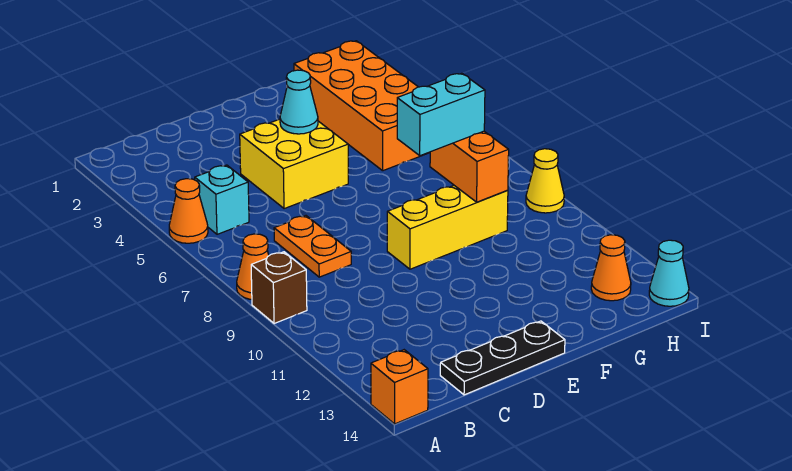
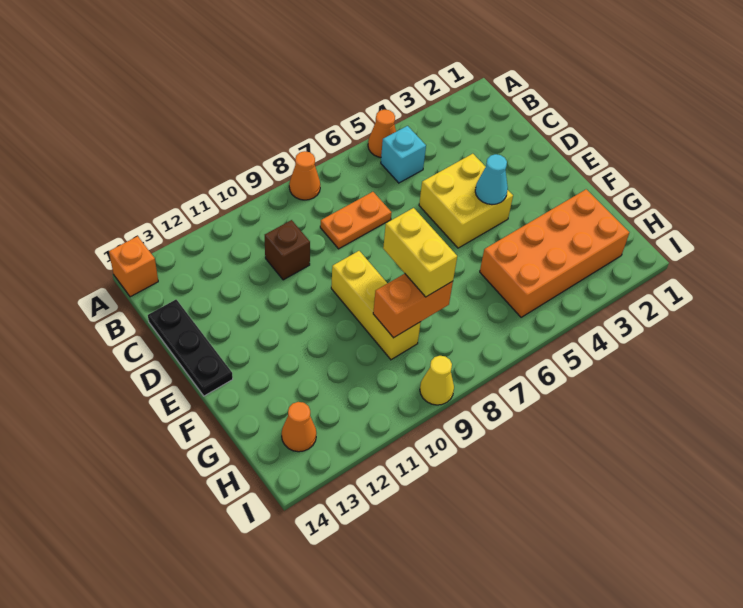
brown brick A9 level 1 -> brown brick C10 level 1
cyan brick F8:G8 level 3 -> yellow brick F8:G8 level 3
cyan cone I14 level 1 -> none

